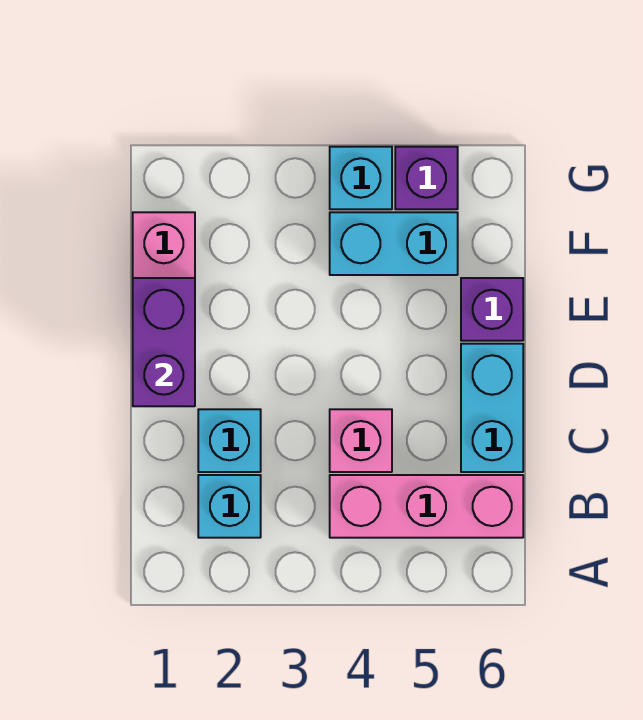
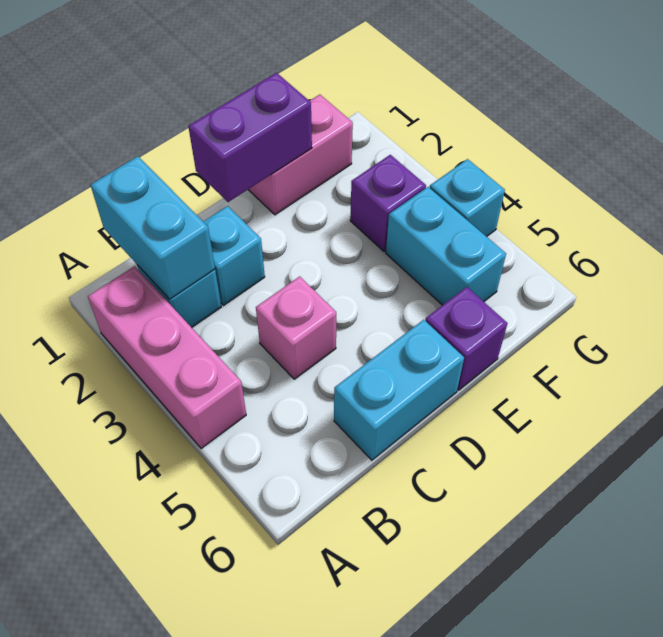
none -> cyan brick B1:B2 level 2
pink brick B4:B6 level 1 -> pink brick A2:A4 level 1
purple brick G5 level 1 -> purple brick F3 level 1

